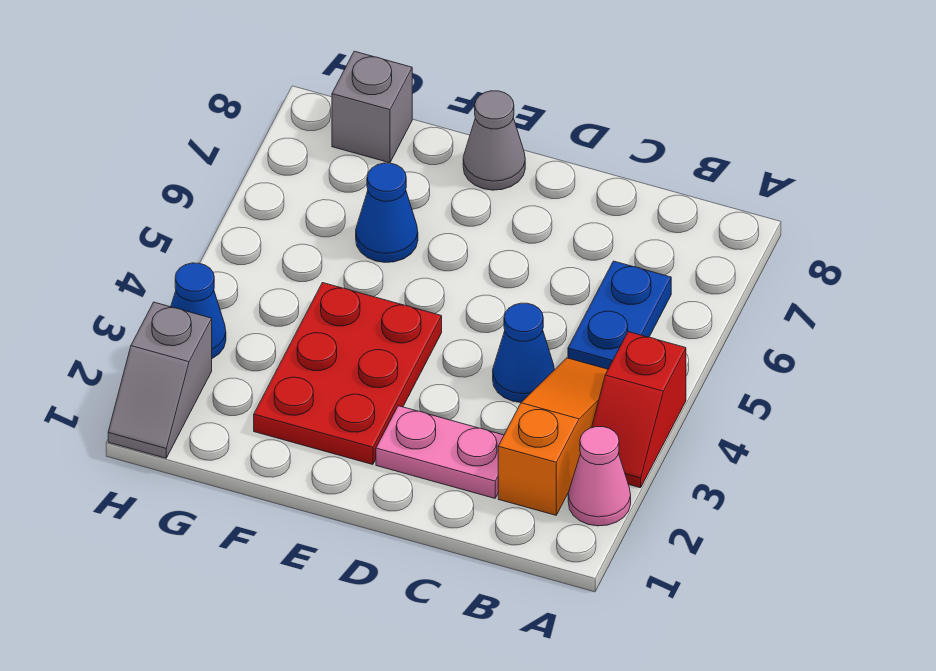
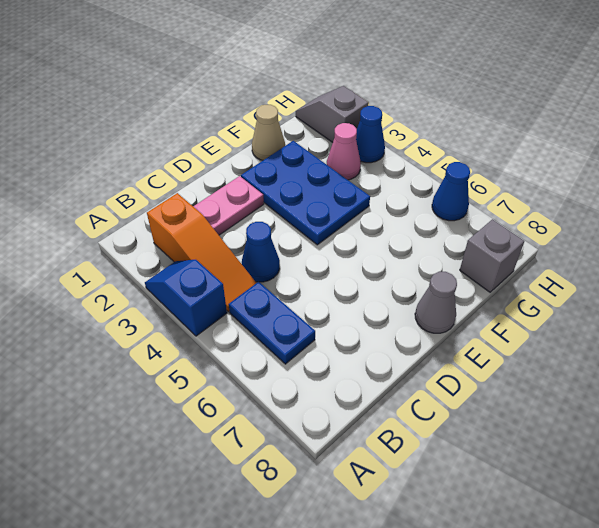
pink cone A2 level 1 -> pink cone G3 level 1
red slope A3:A4 level 1 top 4 -> blue slope A3:A4 level 1 top 4
red plate E2:F4 level 1 -> blue plate E2:F4 level 1
none -> tan cone F1 level 1
blue cone F6 level 1 -> blue cone H6 level 1

